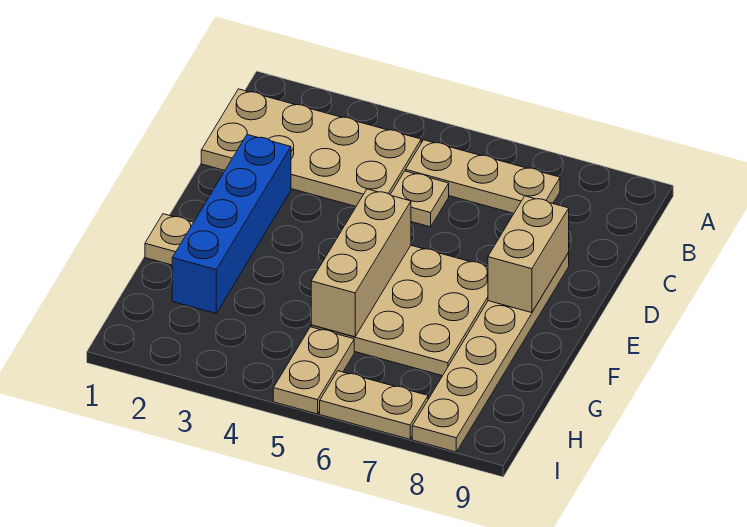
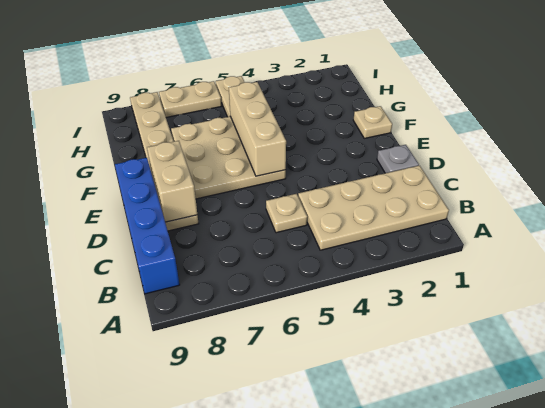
tan plate B5:B7 level 1 -> none
none -> grey plate D1 level 1
blue brick D2:G2 level 1 -> blue brick B9:E9 level 1

